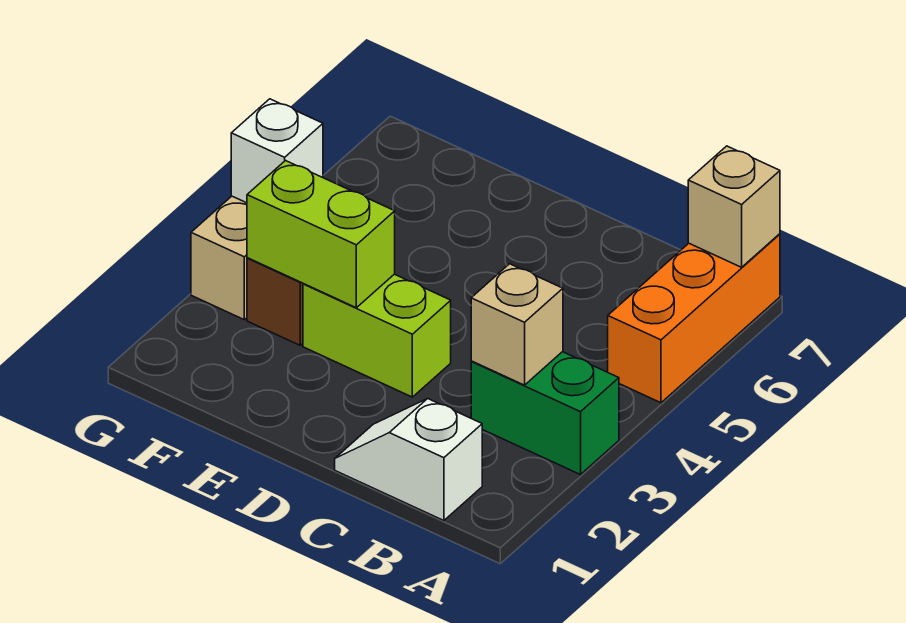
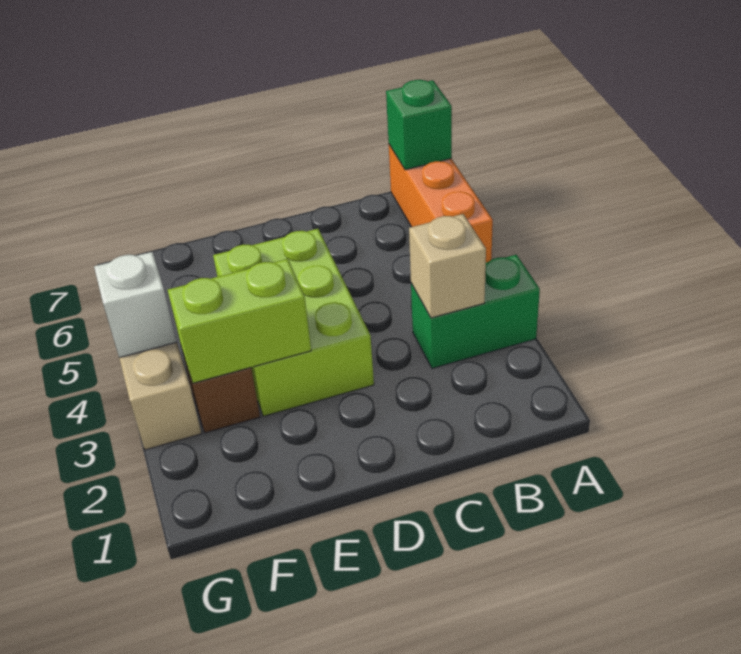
tan brick A7 level 2 -> green brick A7 level 2
white slope B1:C1 level 1 top B -> none
lime brick D3:E3 level 1 -> lime brick D3:E5 level 1

